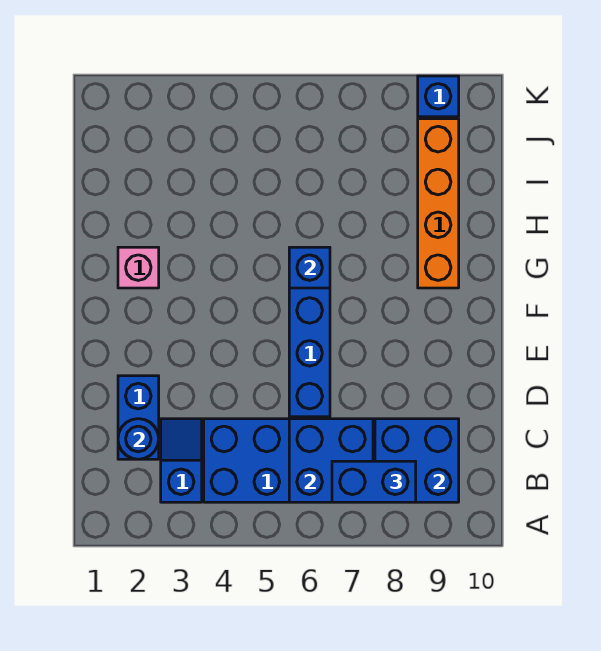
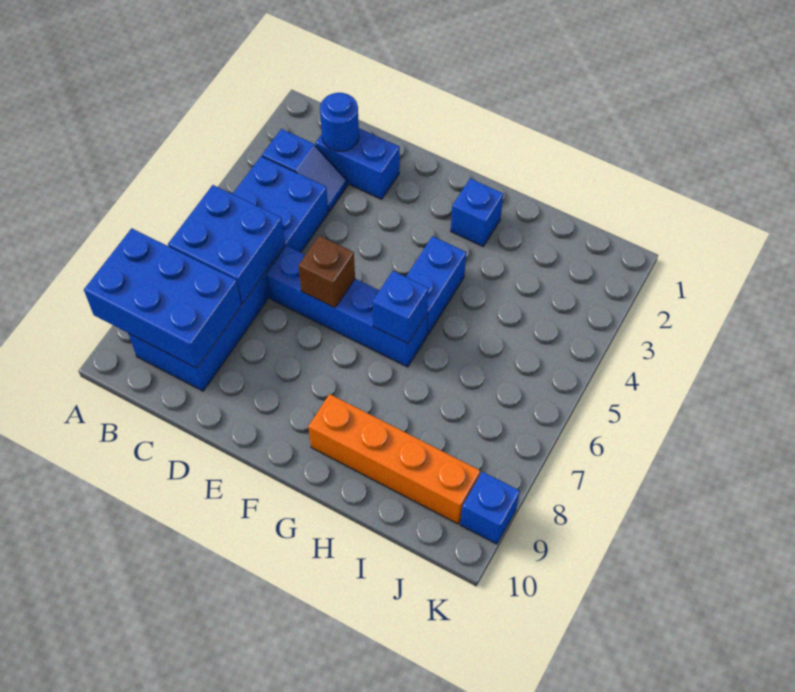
blue brick B7:B8 level 3 -> blue brick G4:G5 level 1
blue brick B8:C9 level 2 -> blue brick A8:C9 level 2
none -> brown brick E6 level 2
pink brick G2 level 1 -> blue brick G2 level 1

